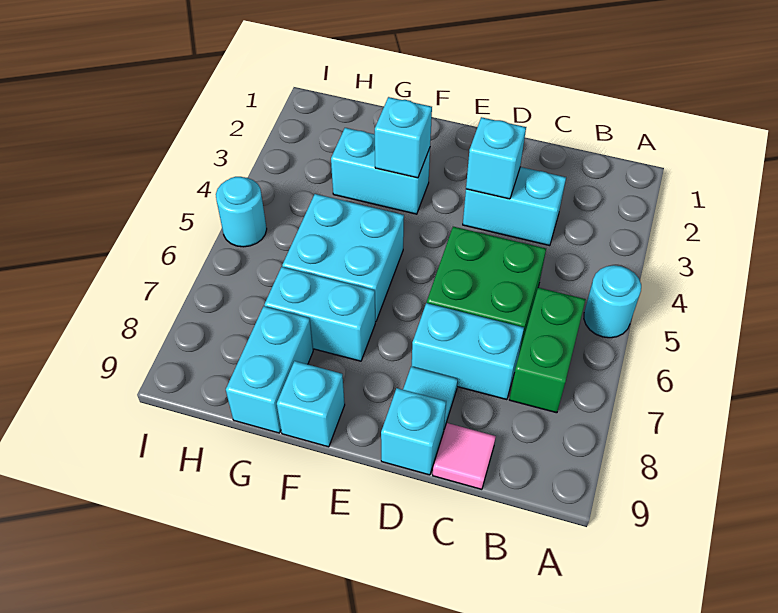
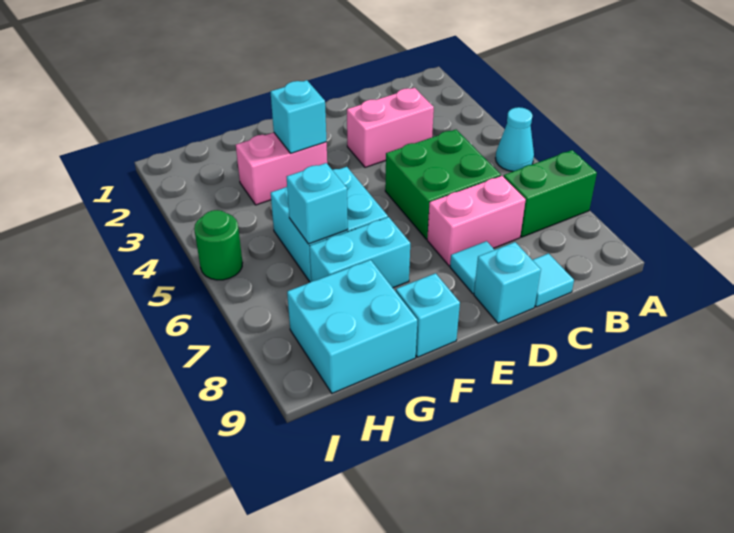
cyan round brick A5 level 1 -> cyan cone A5 level 1
green brick B6:B7 level 1 -> green brick A7:B7 level 1
cyan brick C3:D3 level 1 -> pink brick C3:D3 level 1
cyan brick C7:D7 level 1 -> pink brick C7:D7 level 1
pink tile C9 level 1 -> cyan tile C9 level 1
cyan brick D3 level 2 -> cyan brick G6 level 2
cyan brick F3:G3 level 1 -> pink brick F3:G3 level 1
cyan brick G8:G9 level 1 -> cyan brick G8:H9 level 1
cyan round brick I5 level 1 -> green round brick I5 level 1

